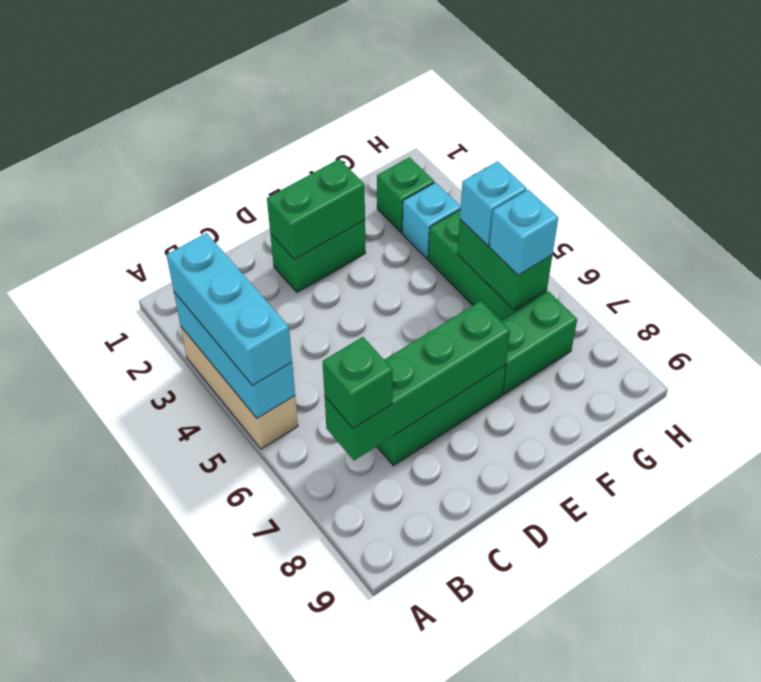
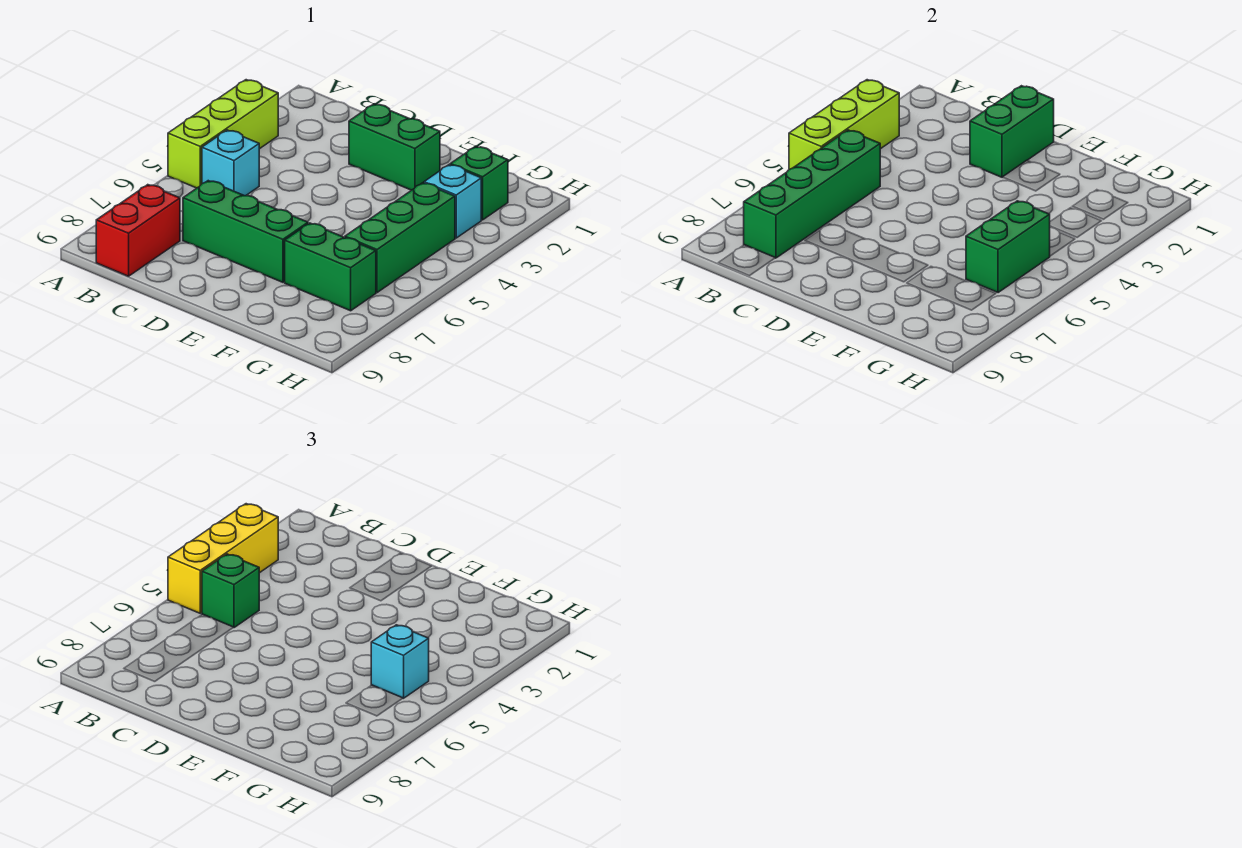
tan brick A3:A5 level 1 -> lime brick A3:A5 level 1
cyan brick A3:A5 level 2 -> lime brick A3:A5 level 2
cyan brick A3:A5 level 3 -> yellow brick A3:A5 level 3
green brick B7:E7 level 2 -> green brick B5:B8 level 2
green brick B7 level 3 -> green brick B5 level 3
none -> red brick B8:B9 level 1
green brick D2:E2 level 2 -> green brick D1:D2 level 2
cyan brick G6 level 3 -> cyan brick B5 level 1

